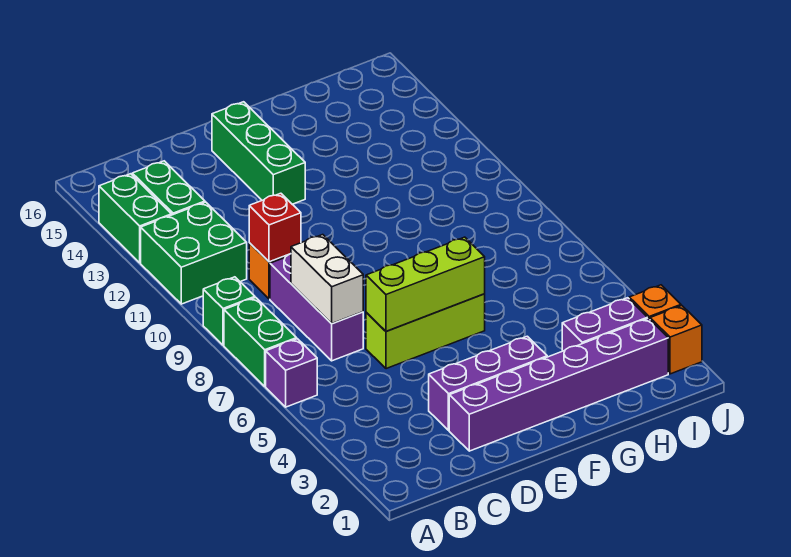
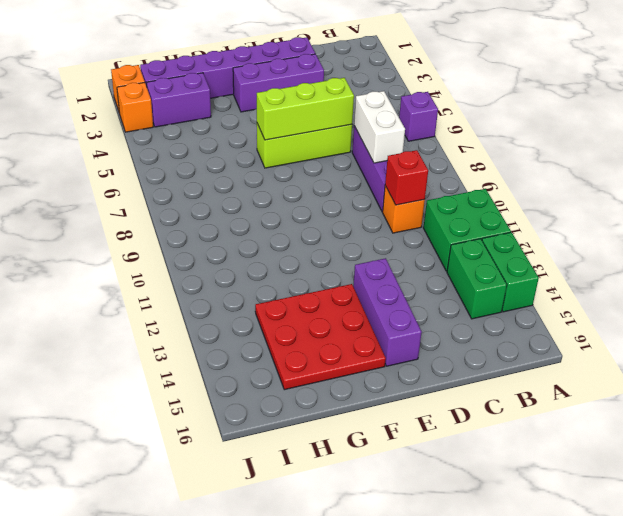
green brick A7:A8 level 1 -> none
green brick A9 level 1 -> none
green brick E13:E15 level 1 -> purple brick E13:E15 level 1
none -> red plate F13:H15 level 1

